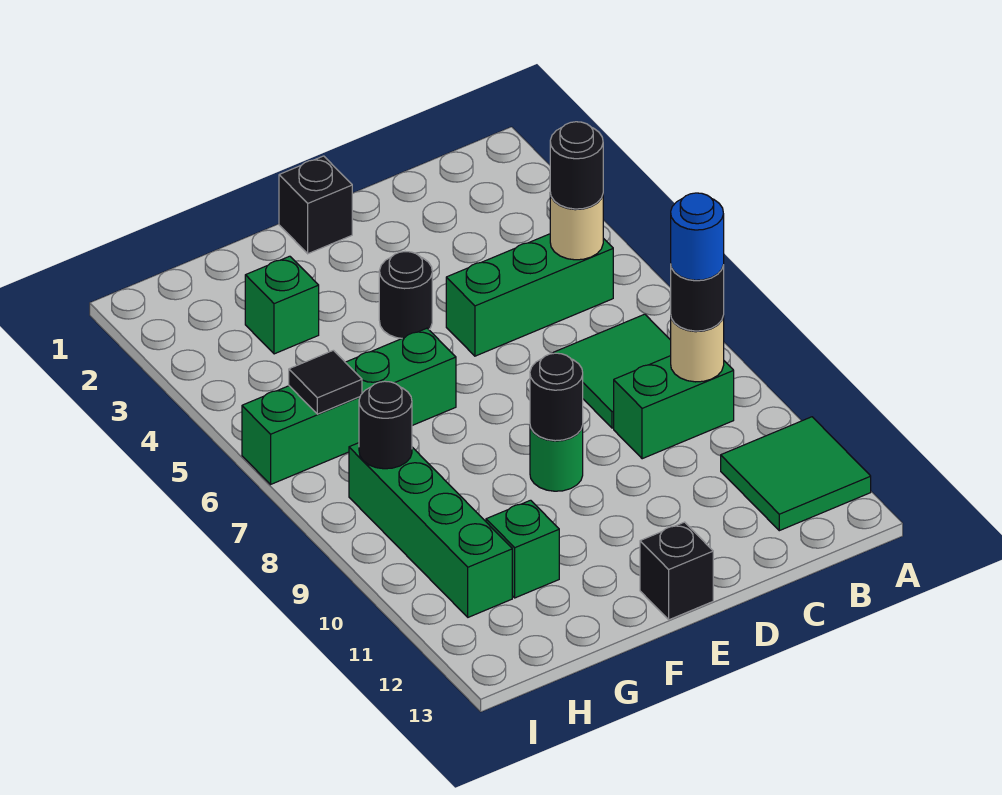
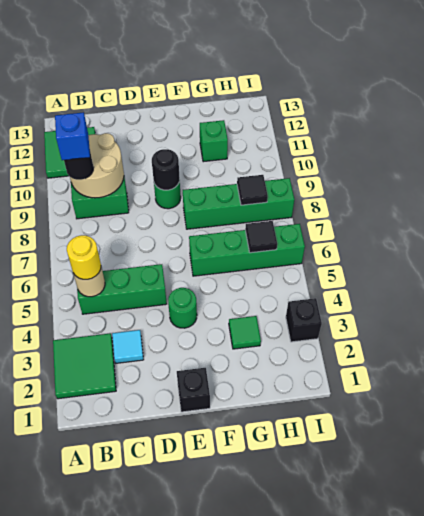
black round brick B5 level 3 -> yellow round brick B5 level 3
green tile B7:C8 level 1 -> green tile A2:B3 level 1
tan round brick B9 level 2 -> tan round brick B9:C10 level 2
blue round brick B9 level 4 -> blue brick B9 level 4
none -> cyan tile C3 level 1
black round brick E4 level 1 -> green round brick E4 level 1
black brick E13 level 1 -> black brick I3 level 1
green brick G3 level 1 -> green tile G3 level 1
green brick H8:H11 level 1 -> green brick F8:I8 level 1
black round brick H8 level 2 -> black tile H8 level 2

